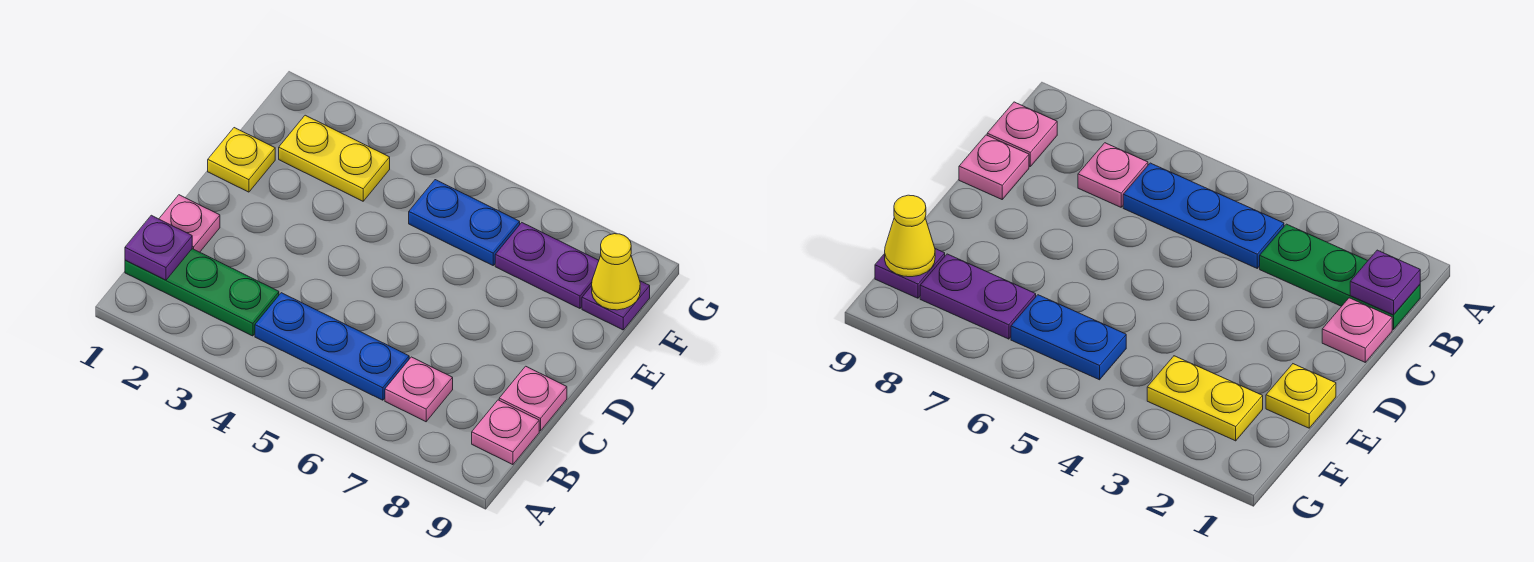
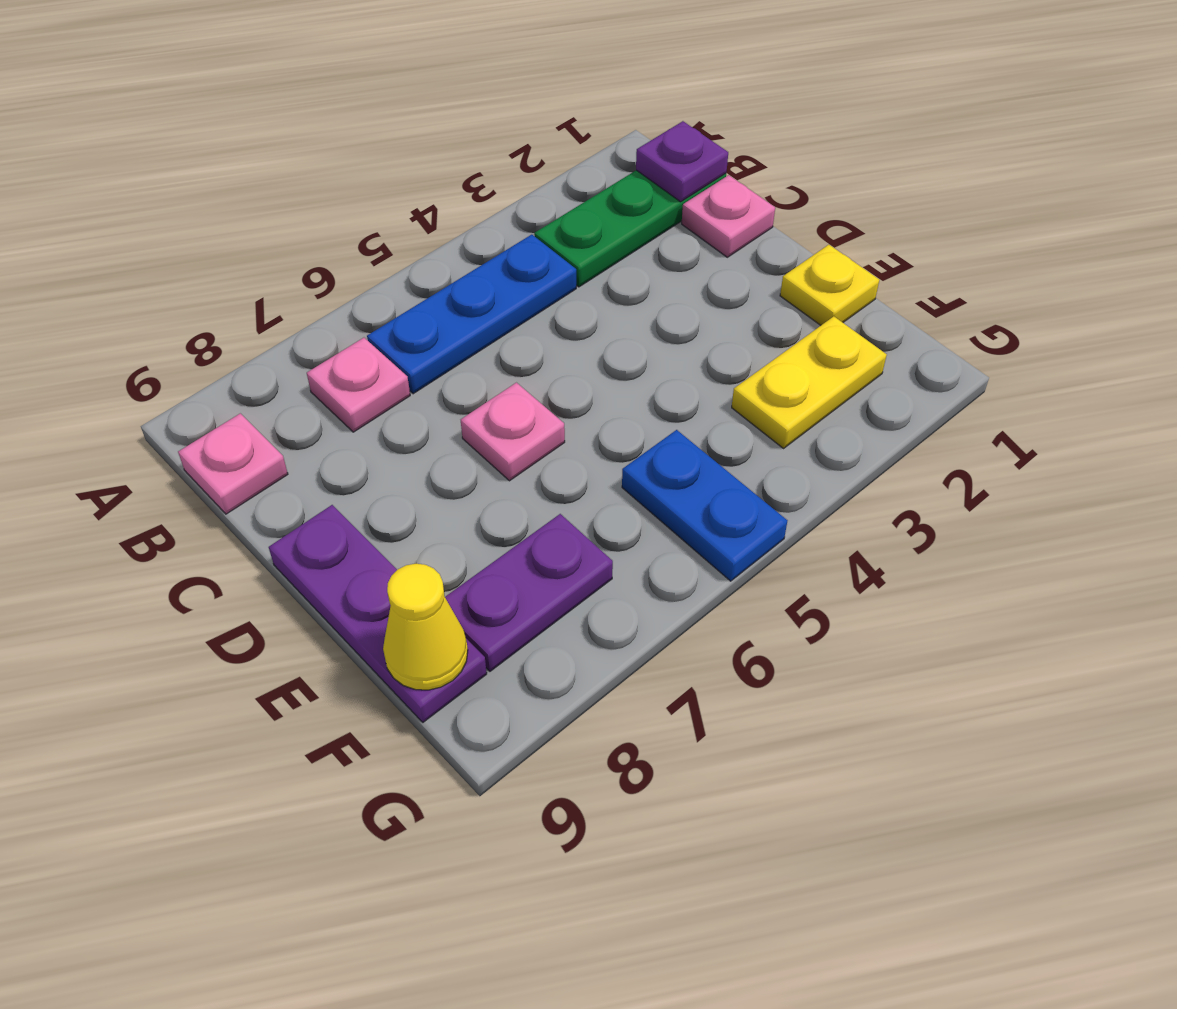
pink plate C9 level 1 -> pink plate D6 level 1
blue plate F5:F6 level 1 -> blue plate F5:G5 level 1
purple plate F9 level 1 -> purple plate D9:F9 level 1

